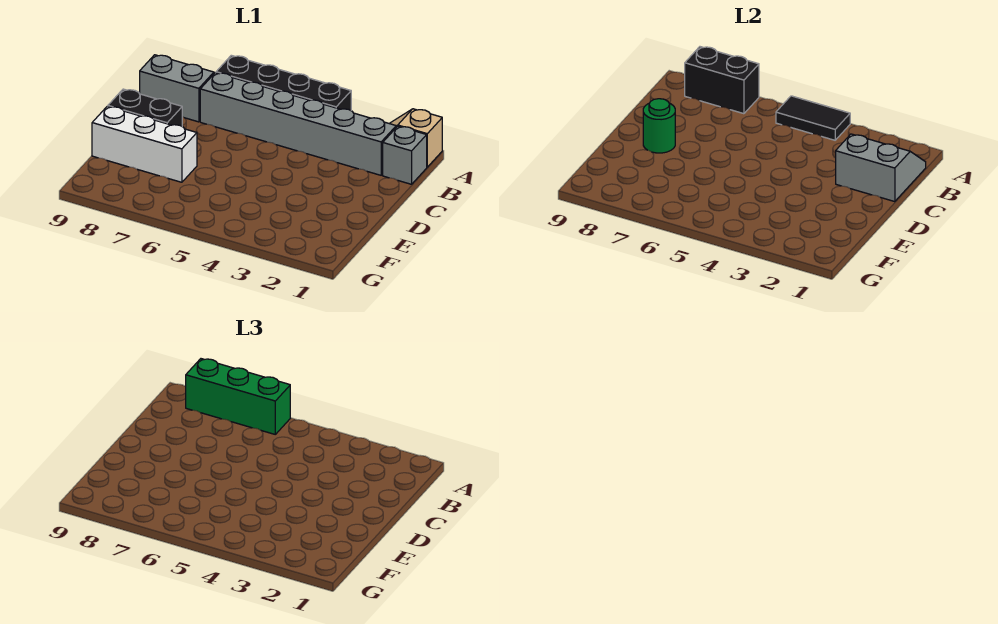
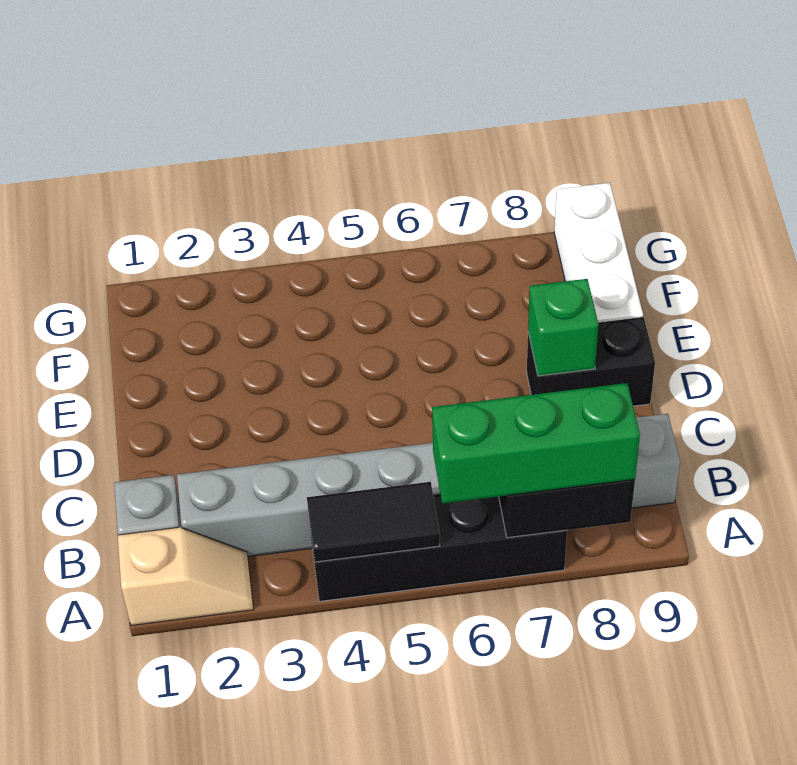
grey slope B1:C2 level 2 top C -> none
green round brick D8 level 2 -> green brick D8 level 2
white brick E7:E9 level 1 -> white brick E9:G9 level 1

